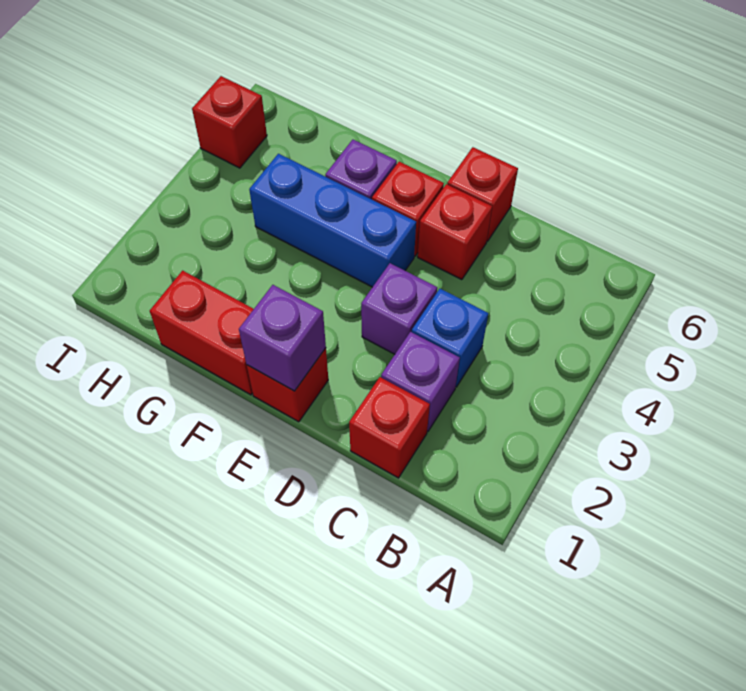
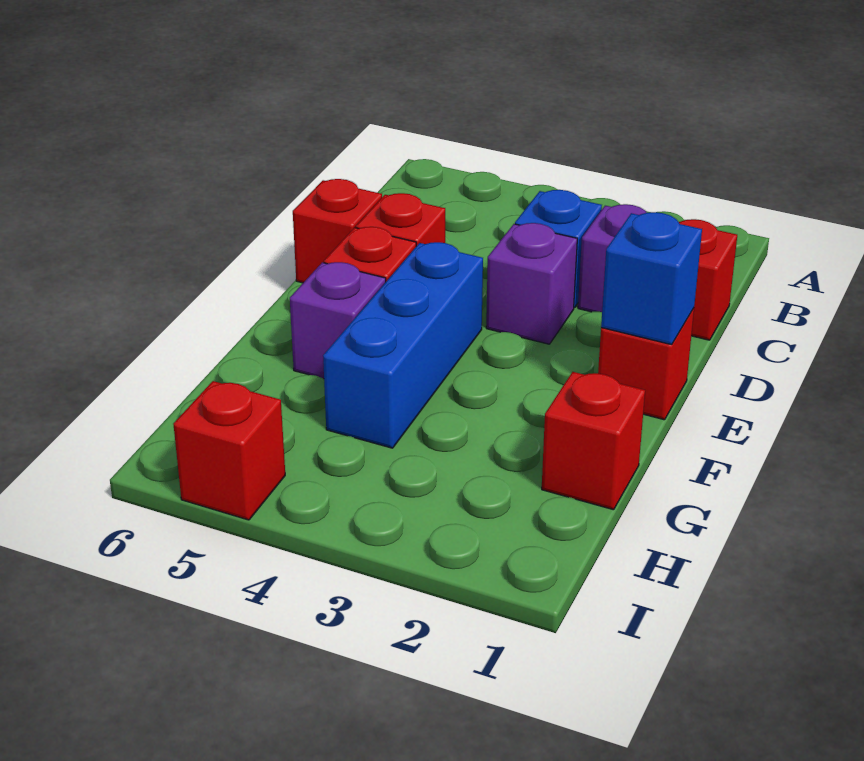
purple brick E1 level 2 -> blue brick E1 level 2
red brick F1:G1 level 1 -> red brick G1 level 1

